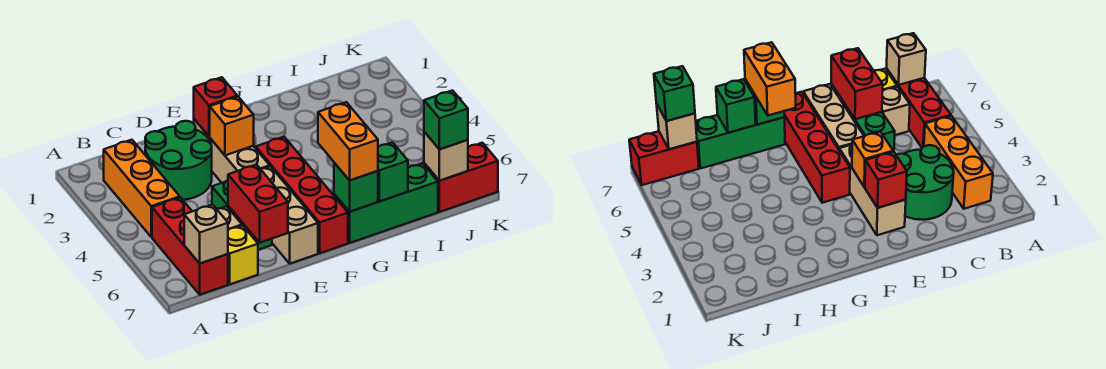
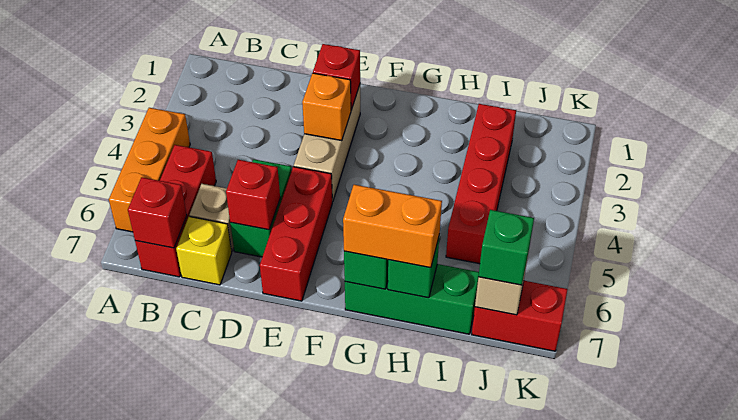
orange brick B2:B4 level 1 -> orange brick A4:A6 level 1
tan brick B7 level 2 -> red brick B7 level 2
green round brick C2:D3 level 1 -> none
red brick D6:D7 level 2 -> red brick D6 level 2
tan brick E5:E7 level 1 -> red brick E5:E7 level 1
red brick F4:F7 level 1 -> red brick I2:I5 level 1
orange brick G6:G7 level 3 -> orange brick G7:H7 level 3

